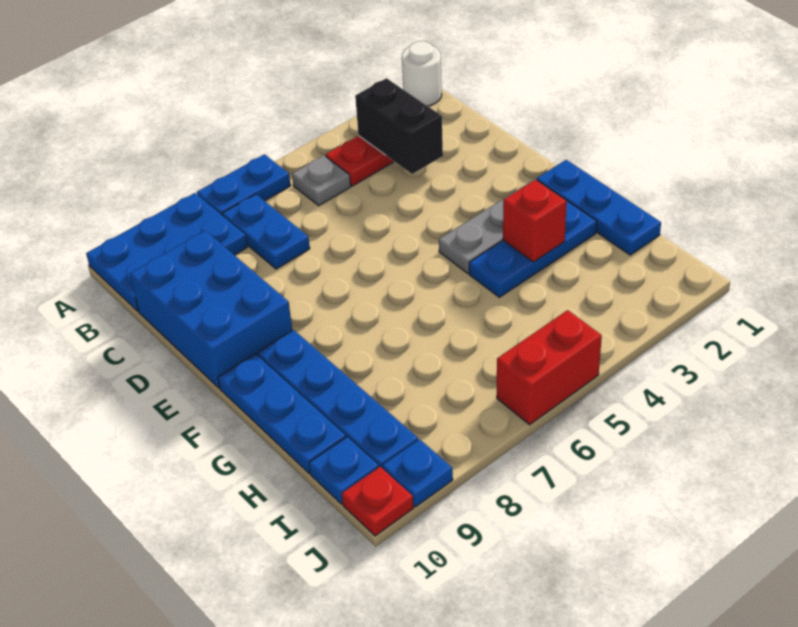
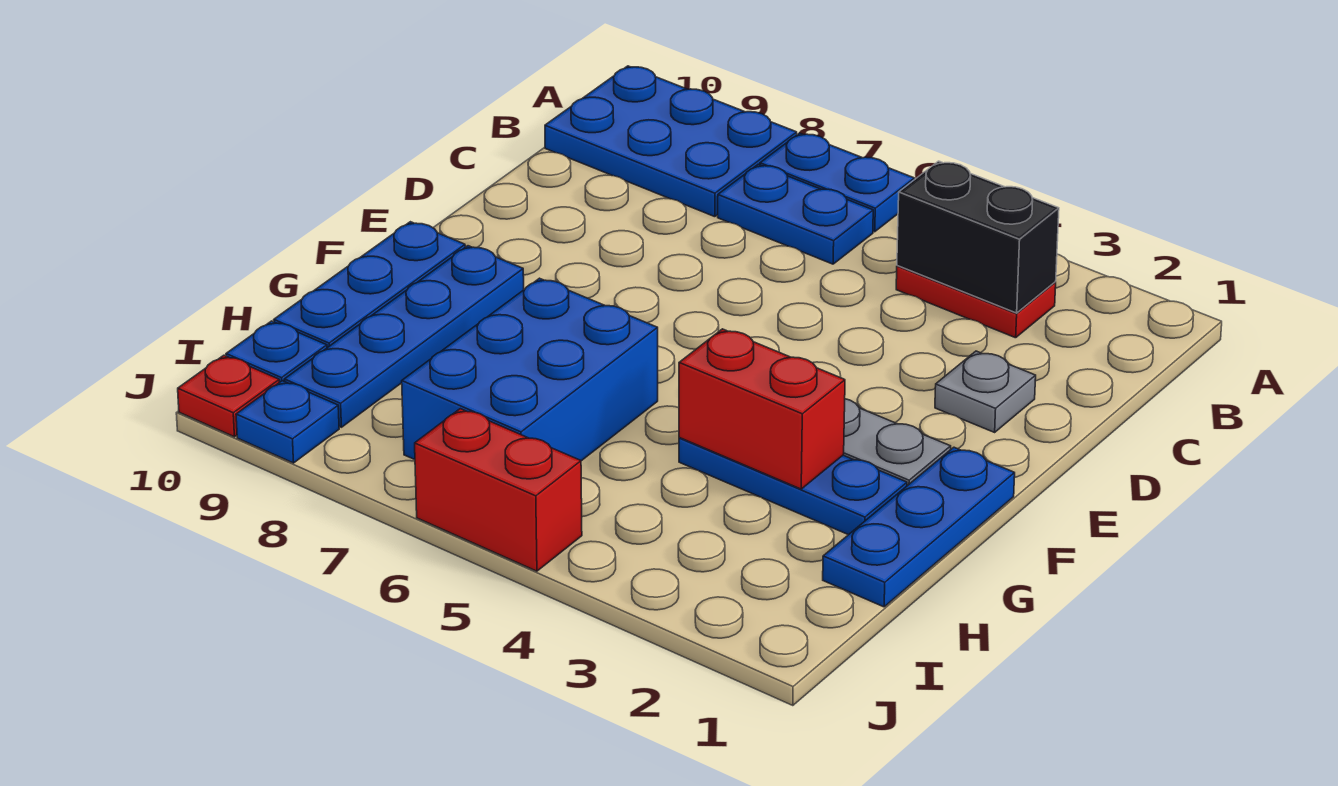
white round brick A1 level 1 -> none
black brick B3:C3 level 2 -> black brick B3:B4 level 2
grey plate B5 level 1 -> grey plate D2 level 1
blue plate B7:C7 level 1 -> blue plate B6:B7 level 1
blue brick C9:E10 level 1 -> blue brick G6:I7 level 1
red brick G3 level 2 -> red brick G3:G4 level 2

